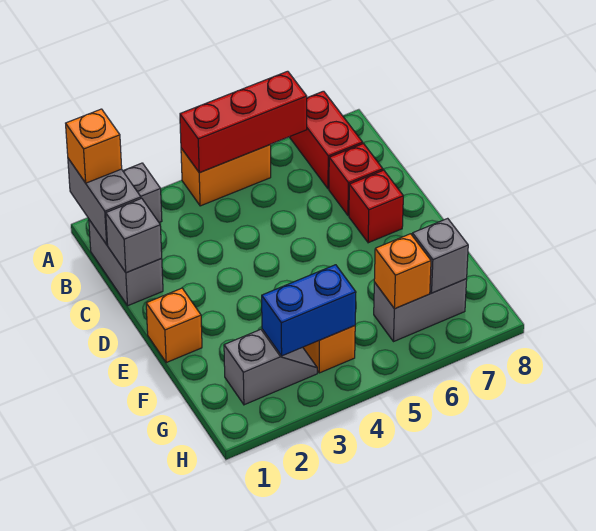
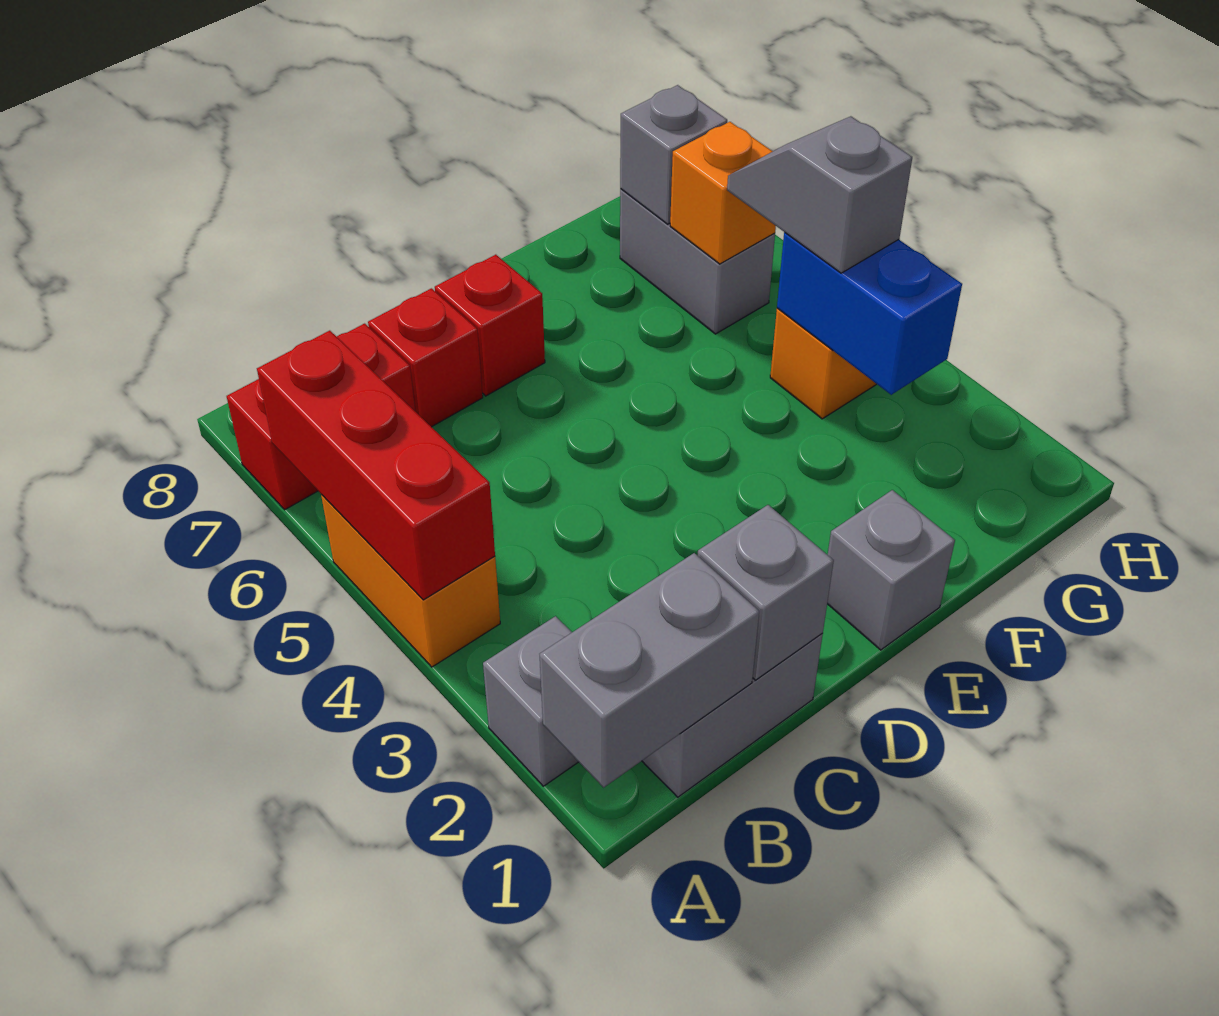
orange brick A1 level 3 -> none
orange brick E1 level 1 -> grey brick E1 level 1
grey slope G2:G3 level 1 top 2 -> grey slope G4:G5 level 3 top 4

